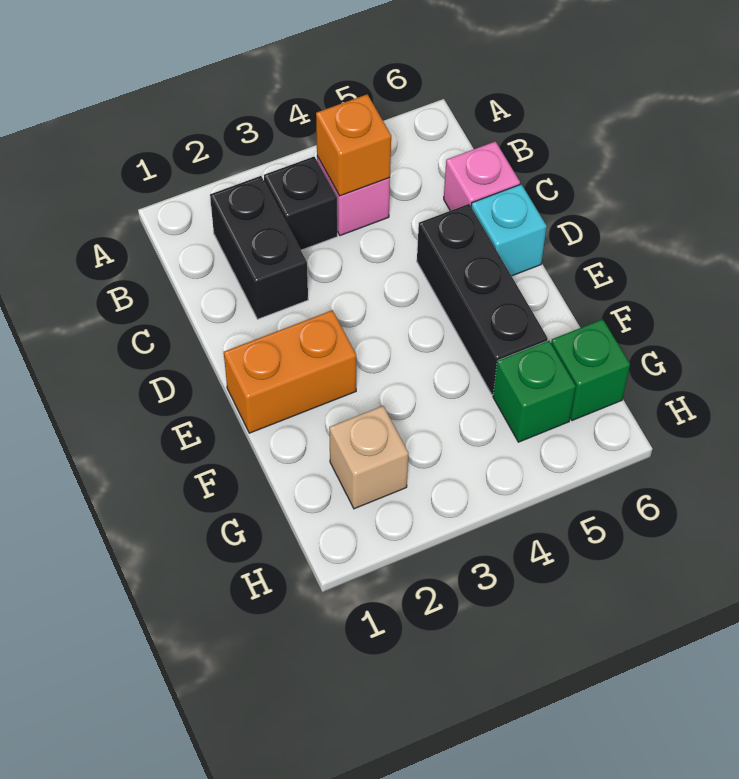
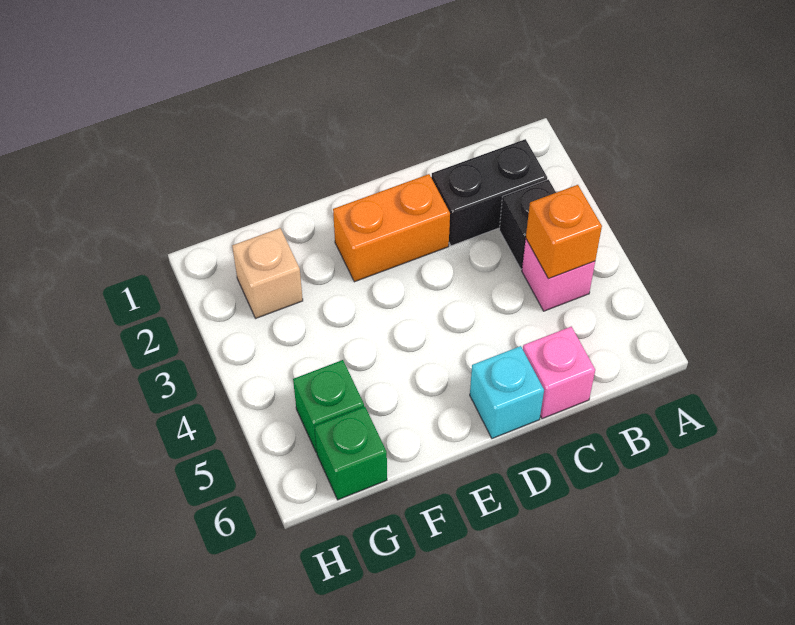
black brick D5:F5 level 1 -> none
orange brick E1:E2 level 1 -> orange brick D2:E2 level 1

